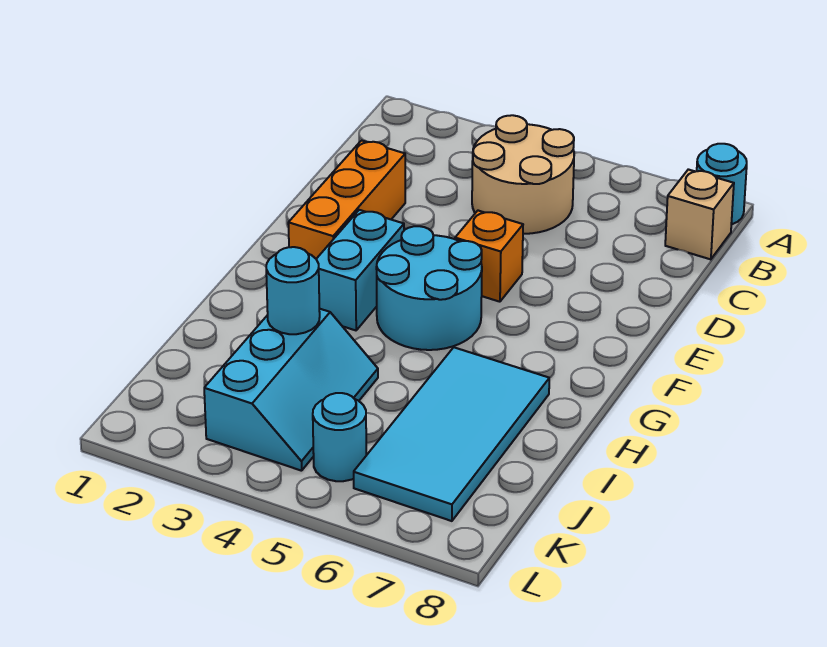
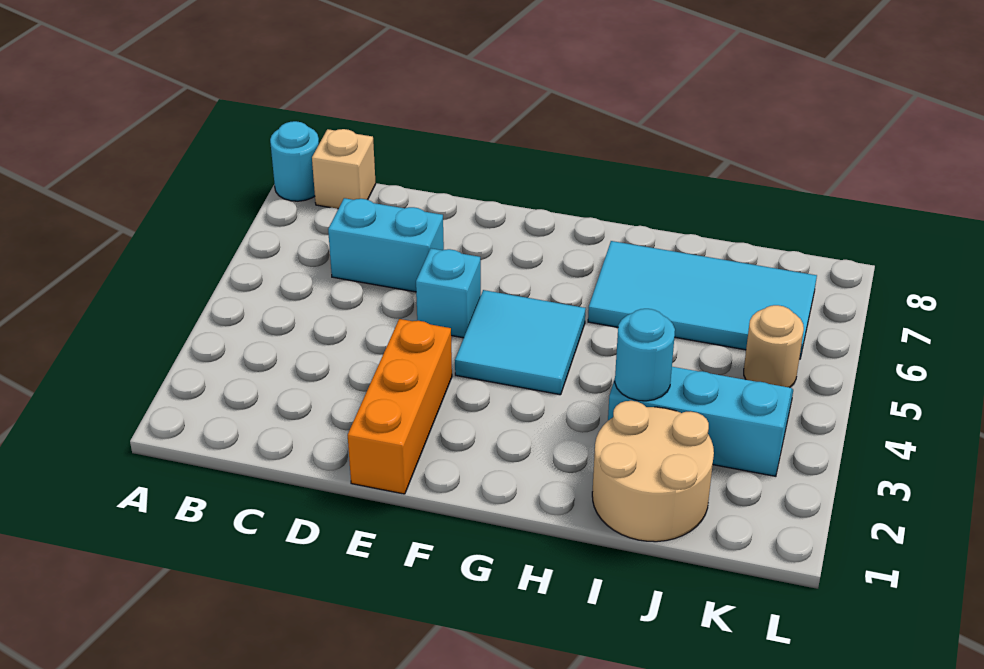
tan round brick B4:C5 level 1 -> tan round brick I1:J2 level 1
orange brick D2:F2 level 1 -> orange brick E1:E3 level 1
orange brick E5 level 1 -> cyan brick E5 level 1
cyan brick F3:G3 level 1 -> cyan brick C6:D6 level 1
cyan round brick F4:G5 level 1 -> cyan tile F4:G5 level 1
cyan round brick K5 level 1 -> tan round brick K5 level 1

